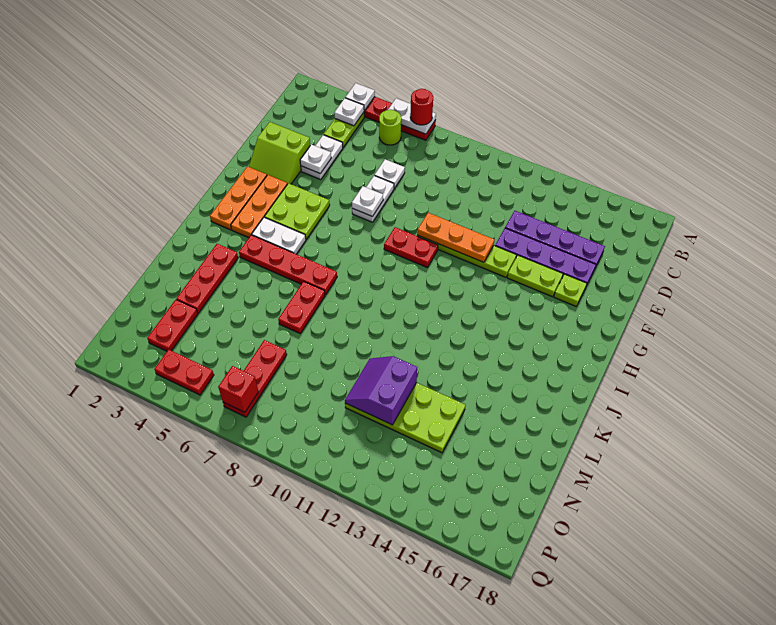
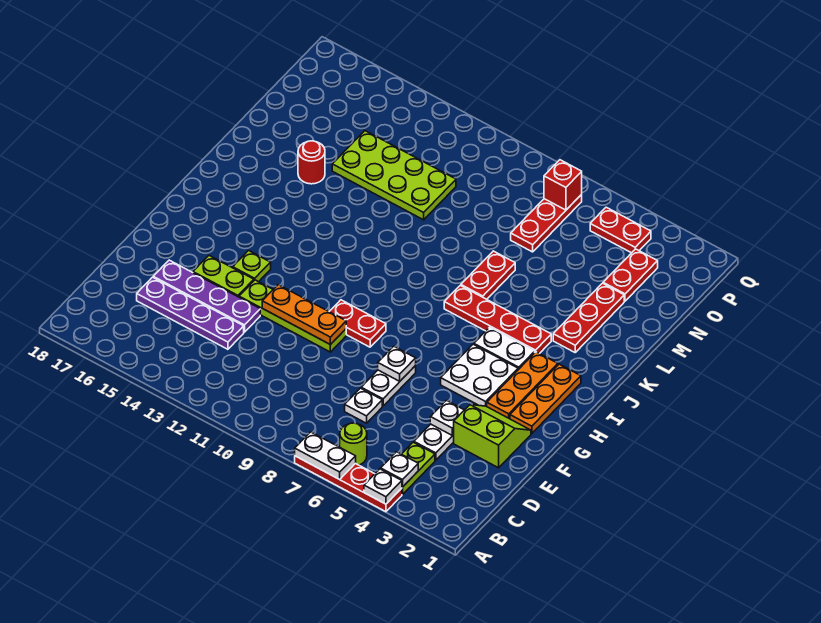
red round brick A7 level 3 -> red round brick L15 level 1
lime plate F16 level 1 -> lime plate G14 level 1
lime plate G4:H5 level 1 -> white plate G4:H5 level 1
purple slope M11:N12 level 2 top 12 -> none

